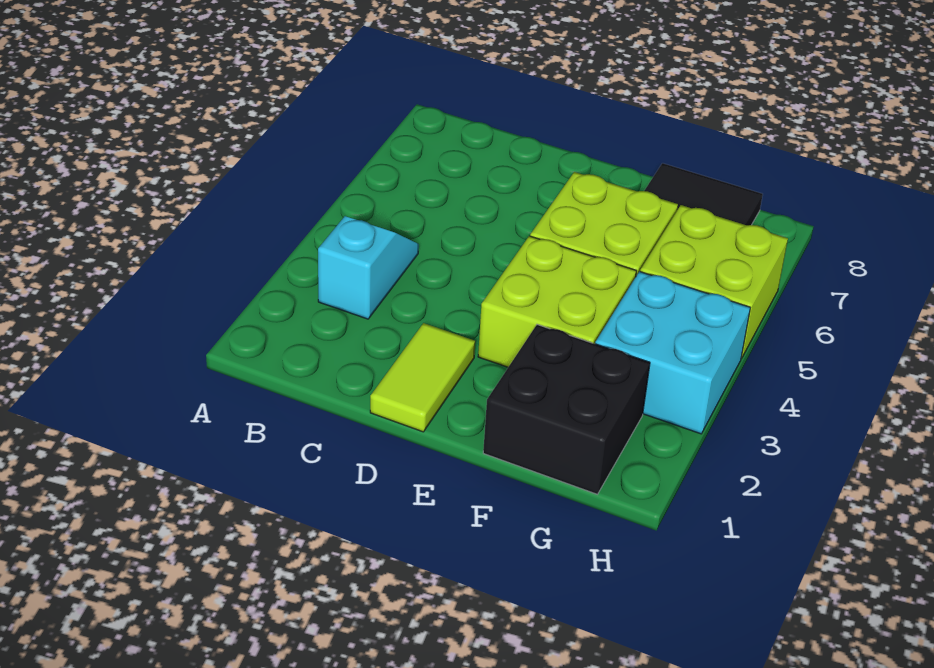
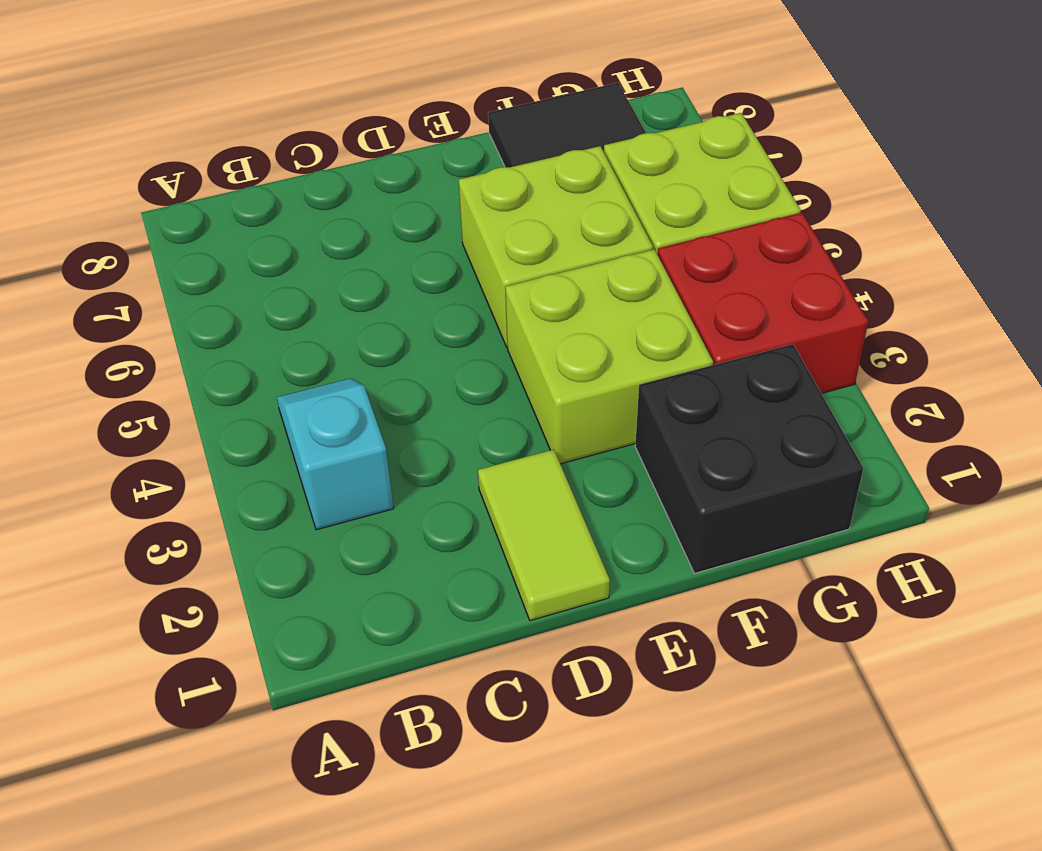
cyan brick G3:H4 level 1 -> red brick G3:H4 level 1

